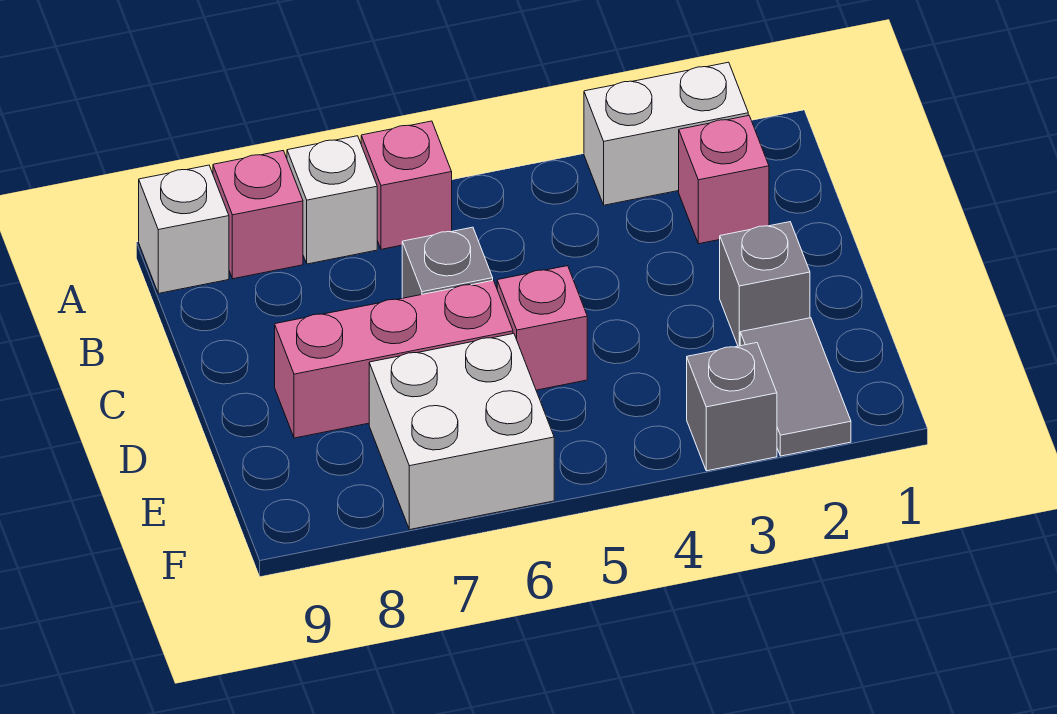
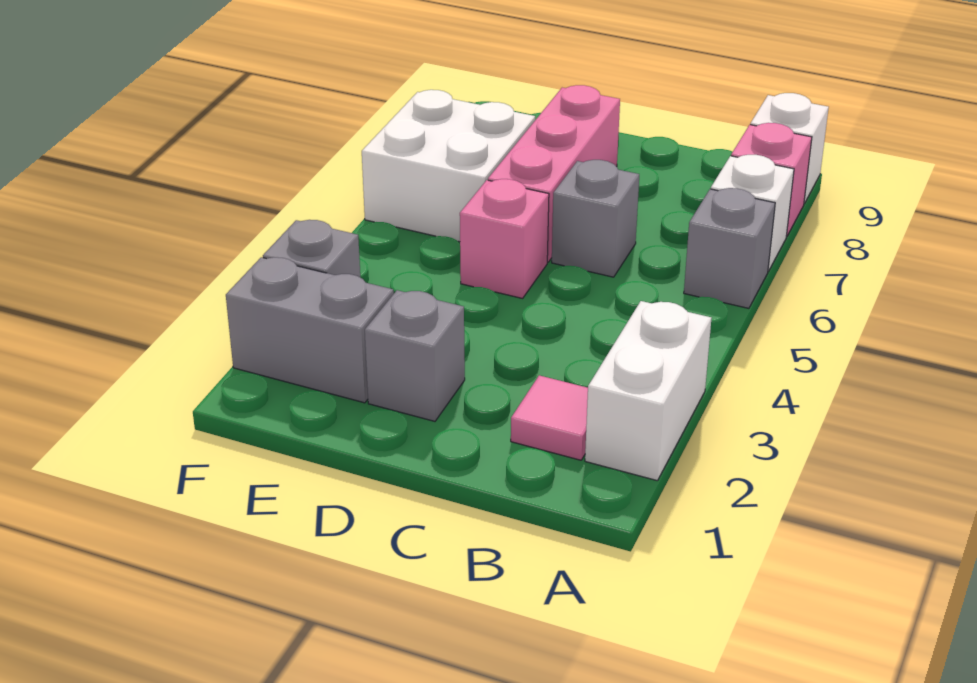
pink brick A6 level 1 -> grey brick A6 level 1
pink brick B2 level 1 -> pink tile B2 level 1
grey tile E2:F2 level 1 -> grey brick E2:F2 level 1

